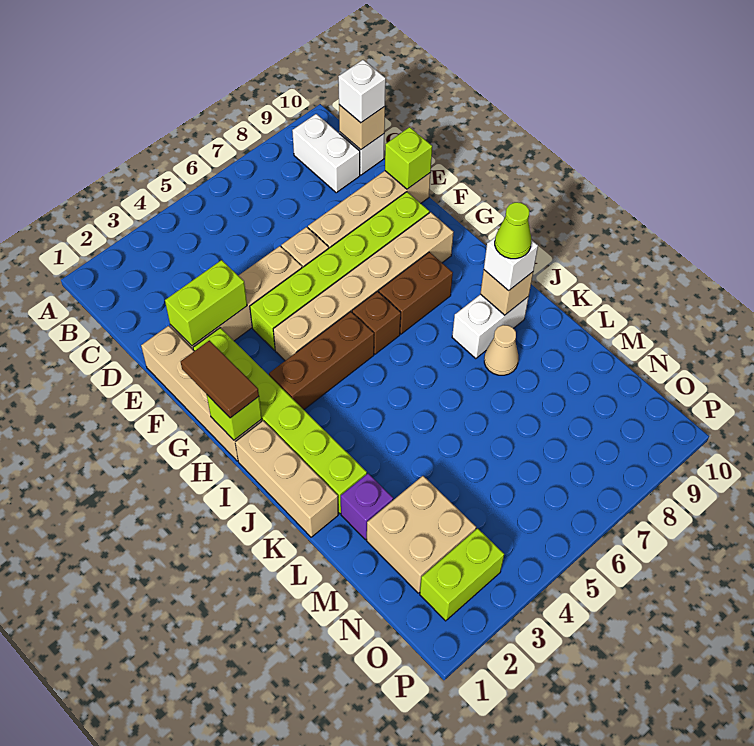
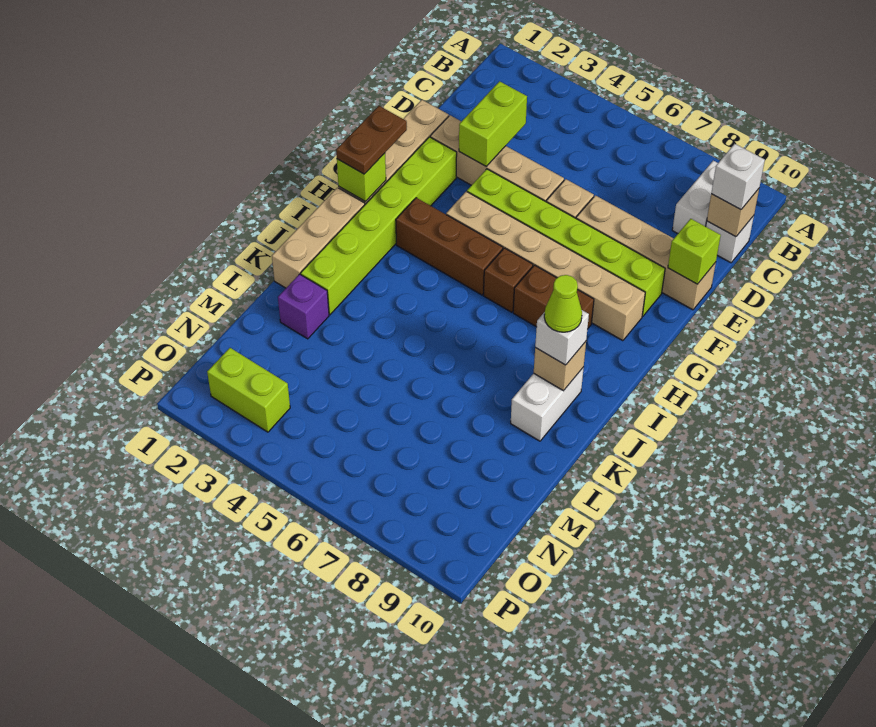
lime brick E2:E3 level 2 -> lime brick D3:E3 level 2
brown tile G1:H1 level 3 -> brown plate G1:H1 level 3
white brick J8:J9 level 1 -> white brick J9:K9 level 1
tan cone K8 level 1 -> none
tan brick M2:N3 level 1 -> none

